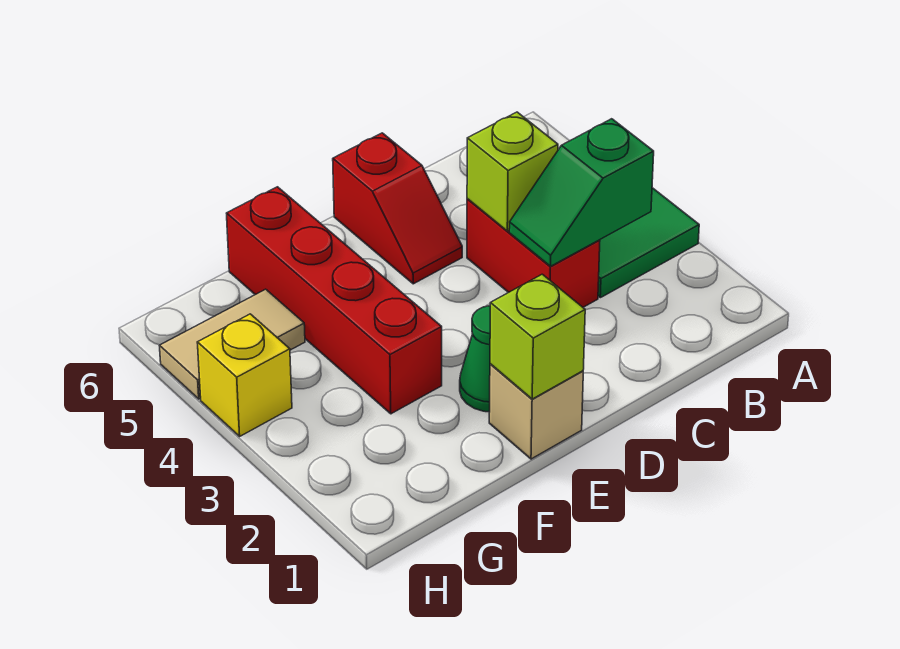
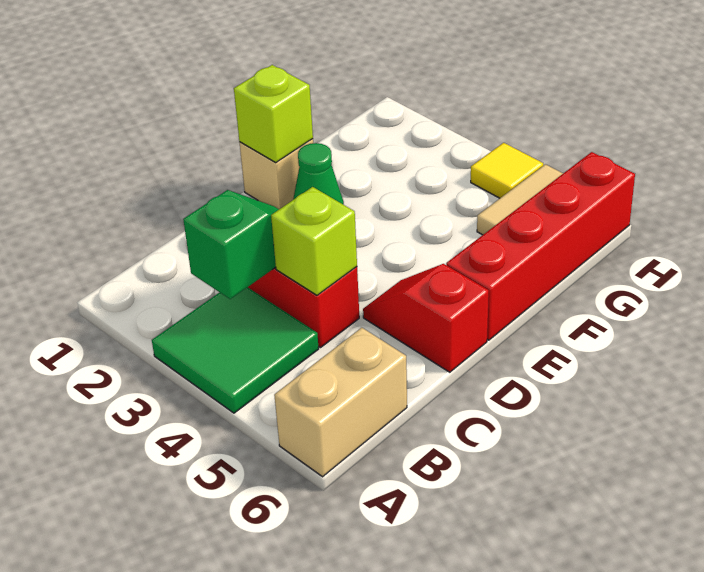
none -> tan brick A6:B6 level 1
red brick F3:F6 level 1 -> red brick E6:H6 level 1
yellow brick H4 level 1 -> yellow tile H4 level 1

